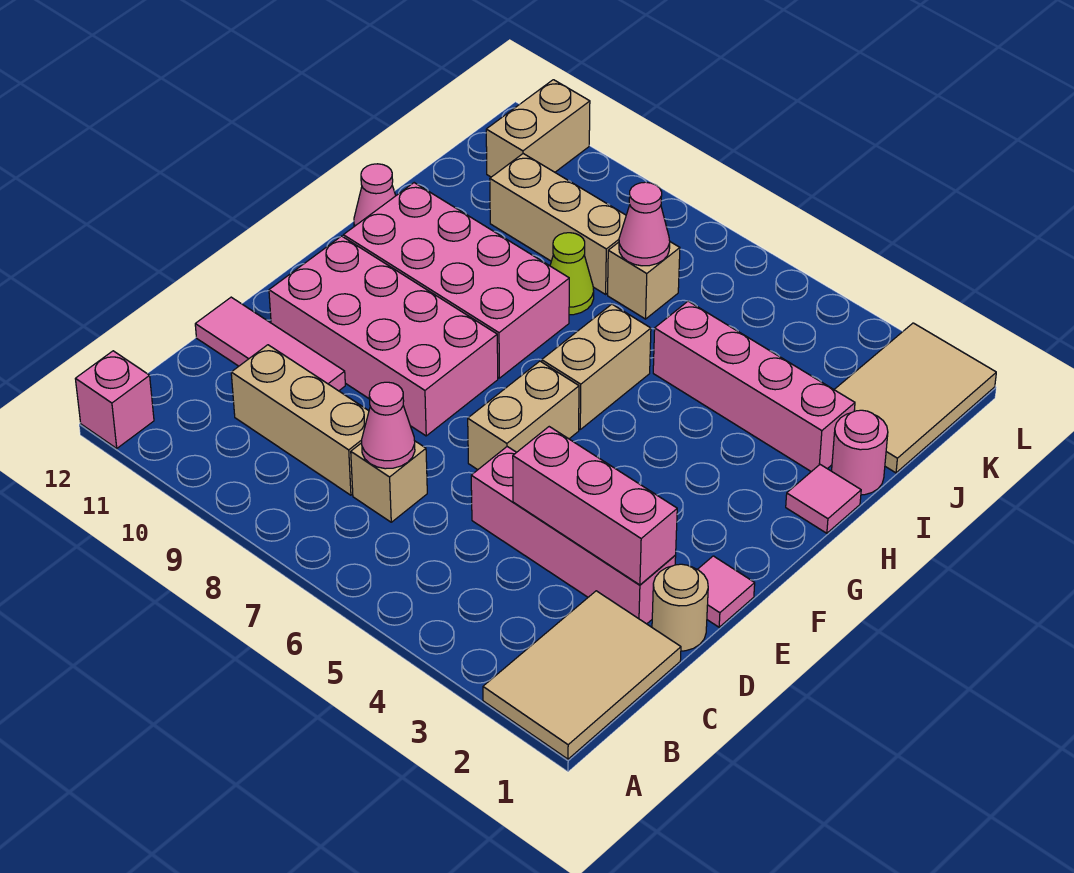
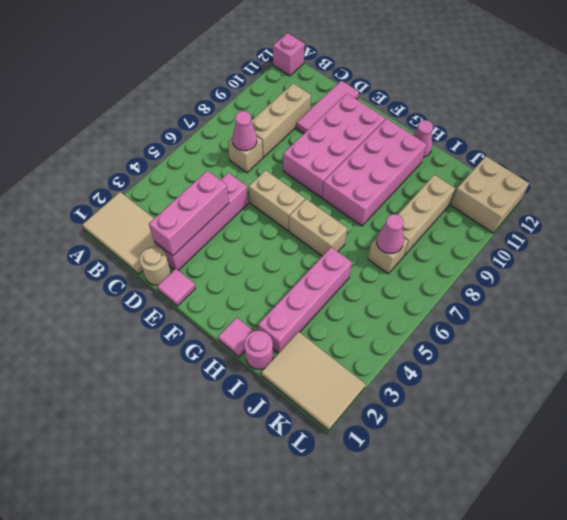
lime cone I8 level 1 -> none
tan brick K11:L11 level 1 -> tan brick K11:L12 level 1

